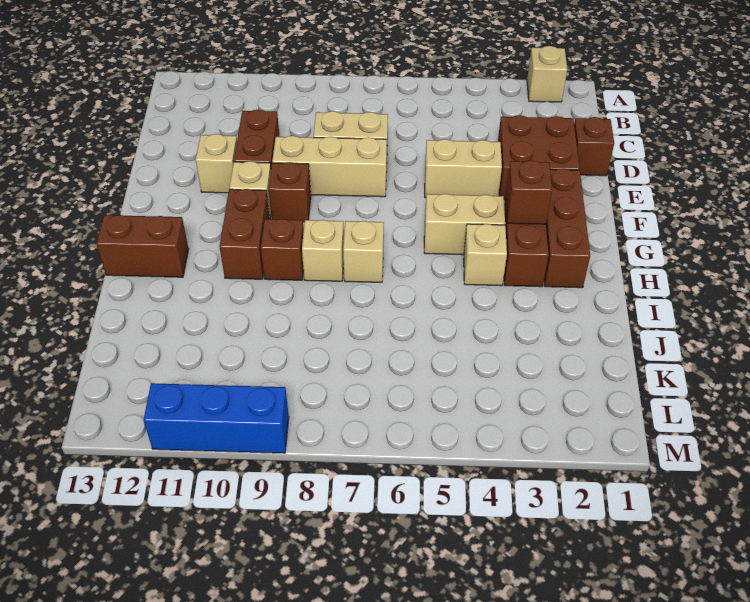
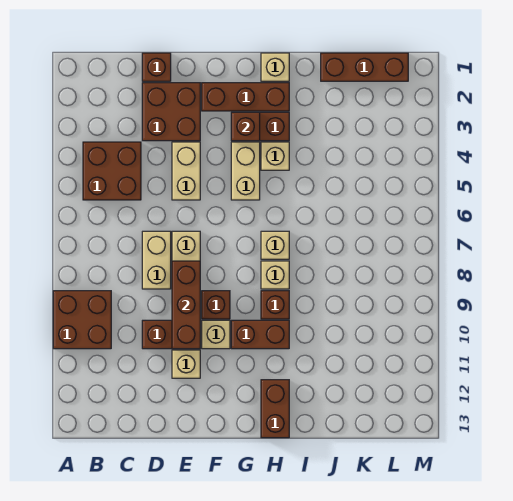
tan brick A2 level 1 -> tan brick H1 level 1
none -> brown brick A9:B10 level 1
none -> brown brick B4:C5 level 1
none -> brown brick E8:E10 level 2
none -> brown brick J1:L1 level 1
blue brick M9:M11 level 1 -> none

